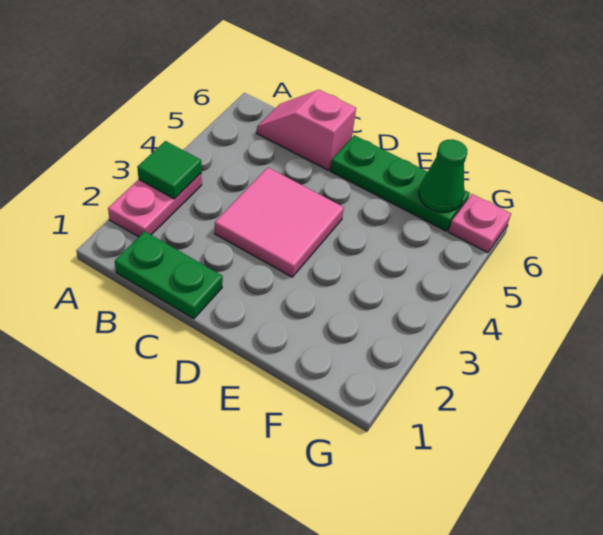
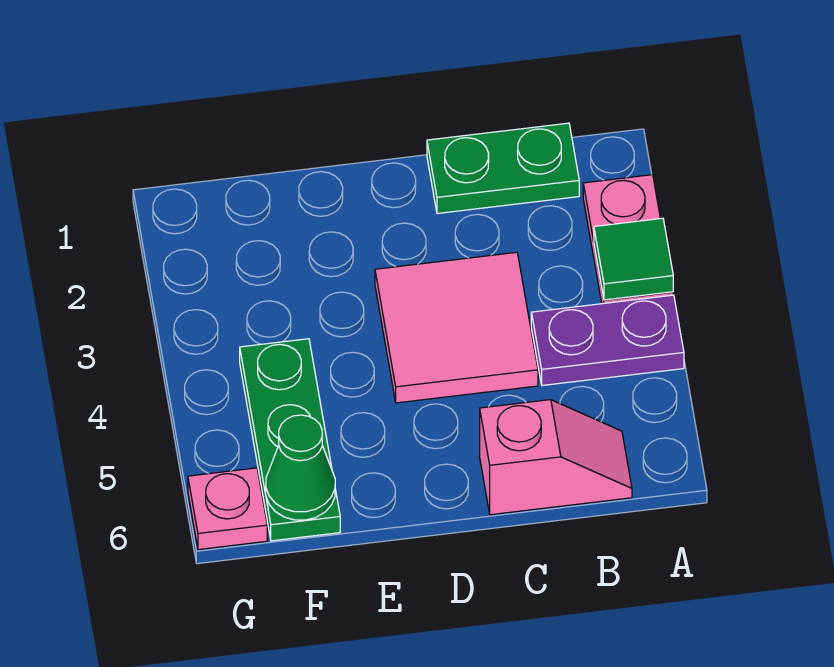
none -> purple plate A4:B4 level 1
green plate D6:F6 level 1 -> green plate F4:F6 level 1

